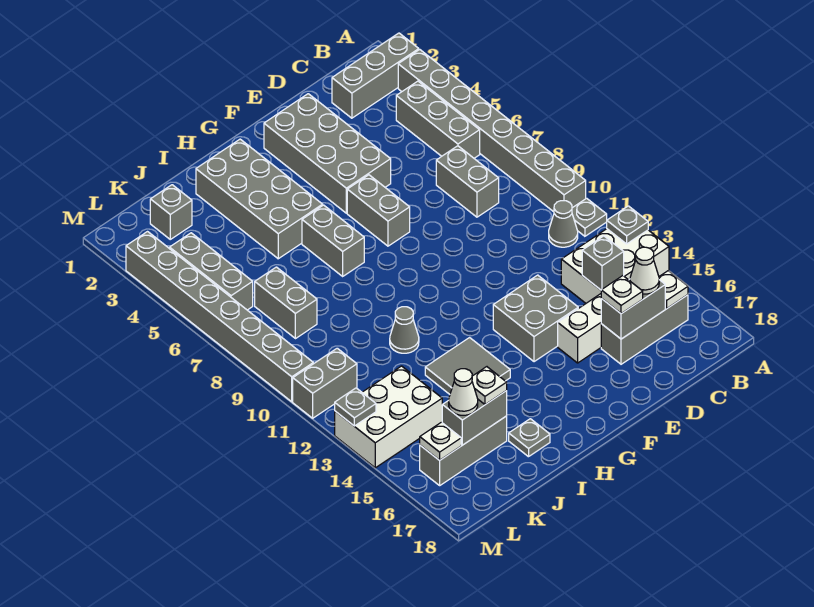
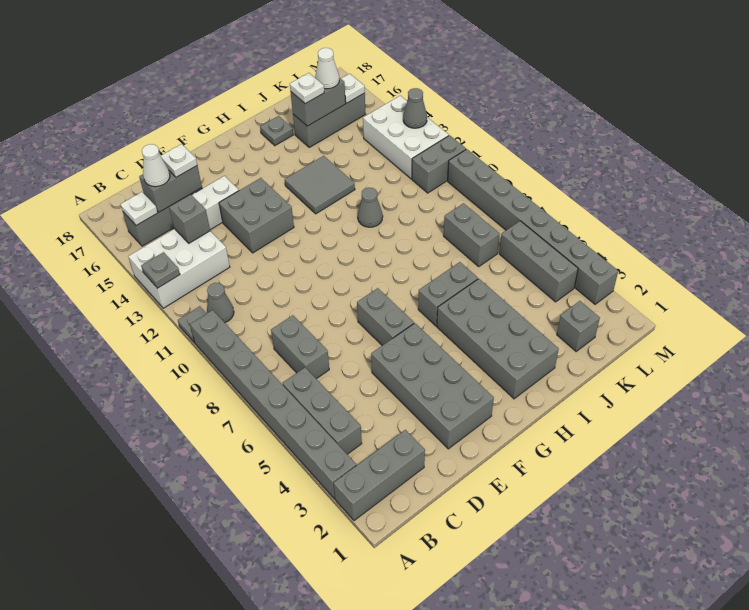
grey brick H6:H7 level 1 -> grey brick H6:I6 level 1
white brick K13:M14 level 1 -> white brick L12:M14 level 1
grey plate M13 level 2 -> grey cone M13 level 2

